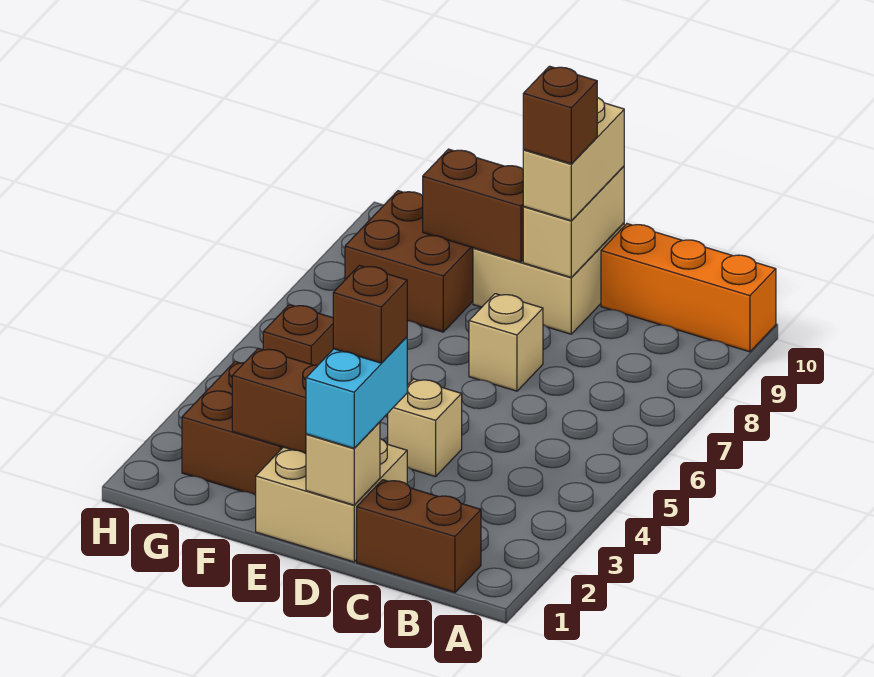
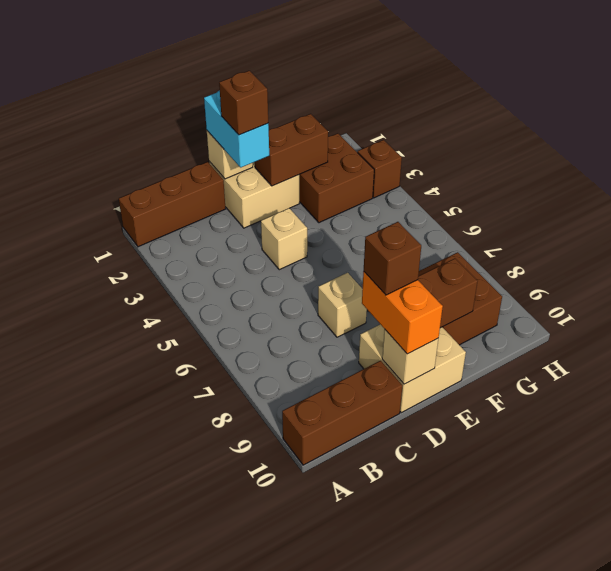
orange brick A10:C10 level 1 -> brown brick A10:C10 level 1
brown brick B1:C1 level 1 -> brown brick A1:C1 level 1
tan brick D9:D10 level 2 -> tan brick D10 level 2
tan brick D9:D10 level 3 -> orange brick D9:D10 level 3
brown brick G5 level 1 -> brown brick H3 level 1

